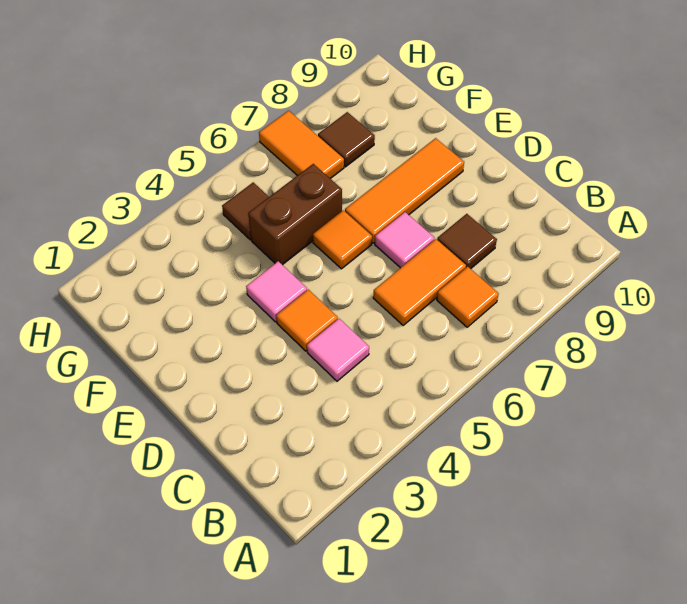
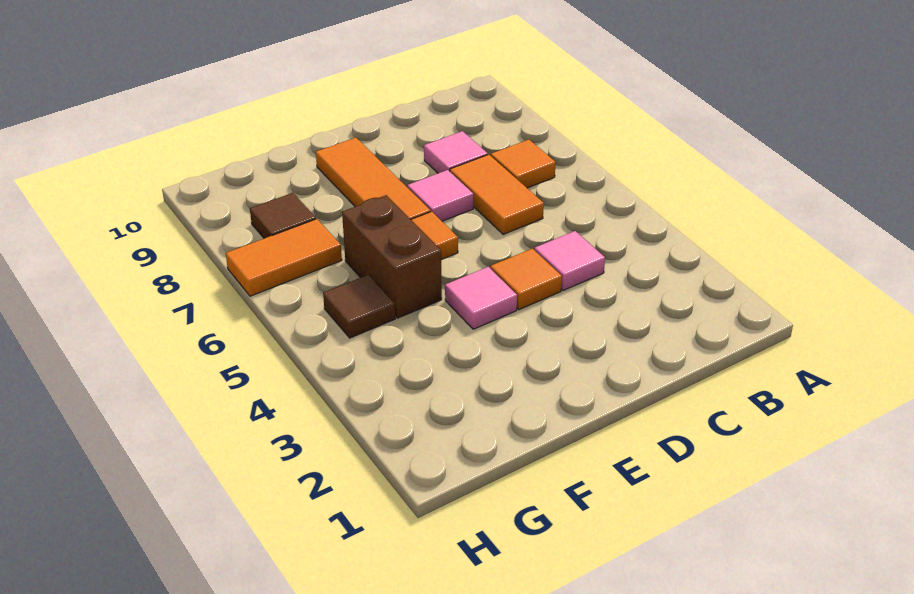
brown tile C8 level 1 -> pink tile C8 level 1

